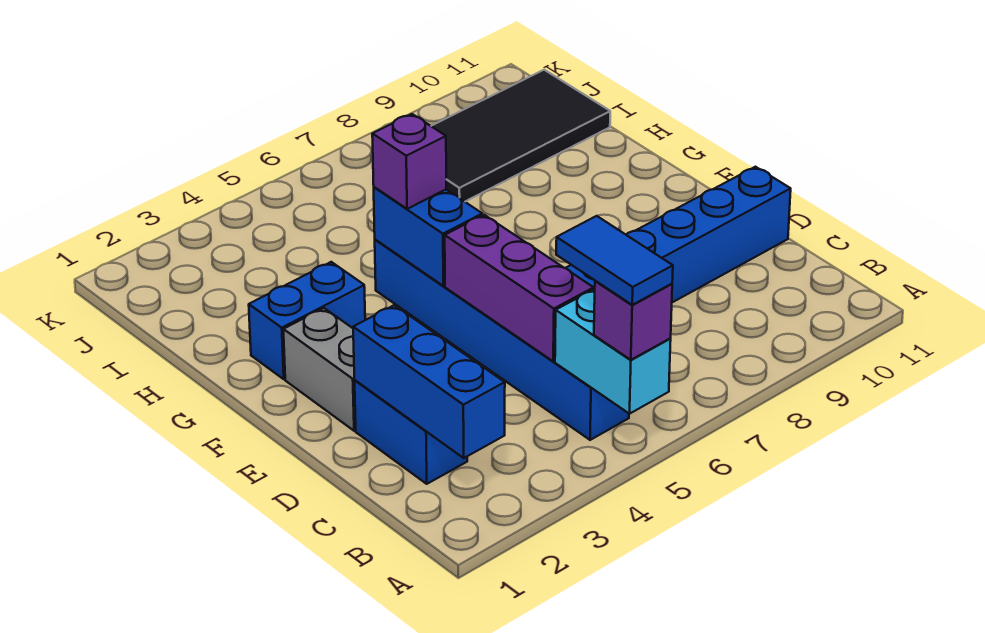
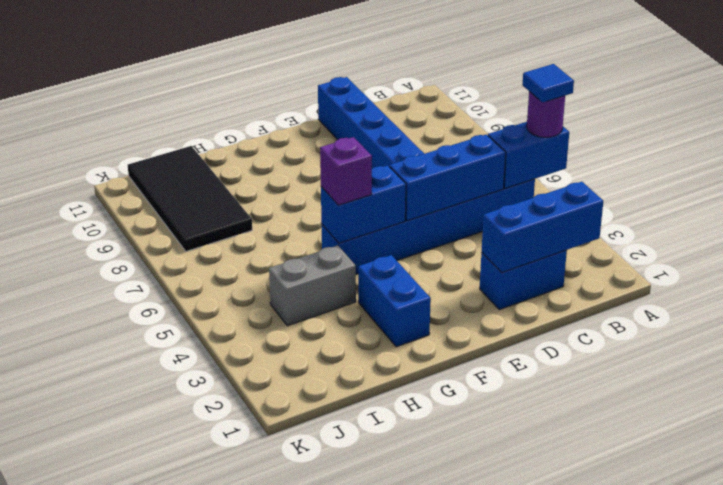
cyan brick A5:B5 level 2 -> blue brick A5:B5 level 2
purple brick A5 level 3 -> purple round brick A5 level 3
blue tile A5:B5 level 4 -> blue tile A5 level 4
purple brick C5:E5 level 2 -> blue brick C5:E5 level 2
grey brick E2:F2 level 1 -> grey brick H4:I4 level 1

